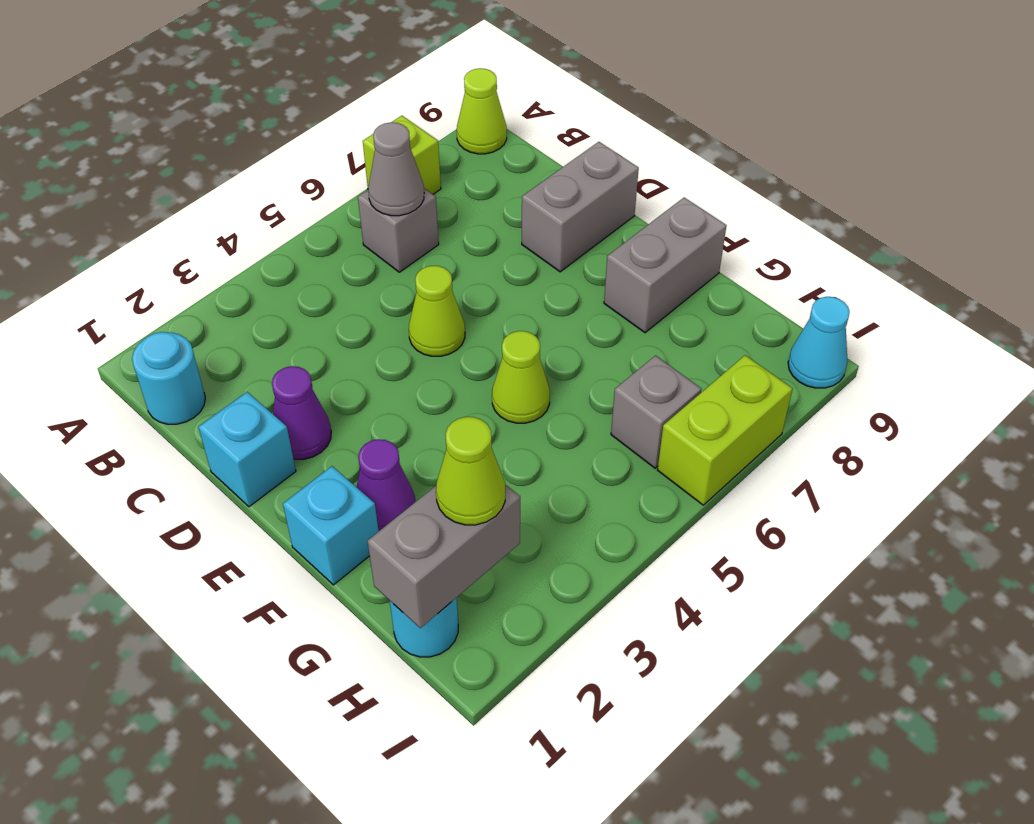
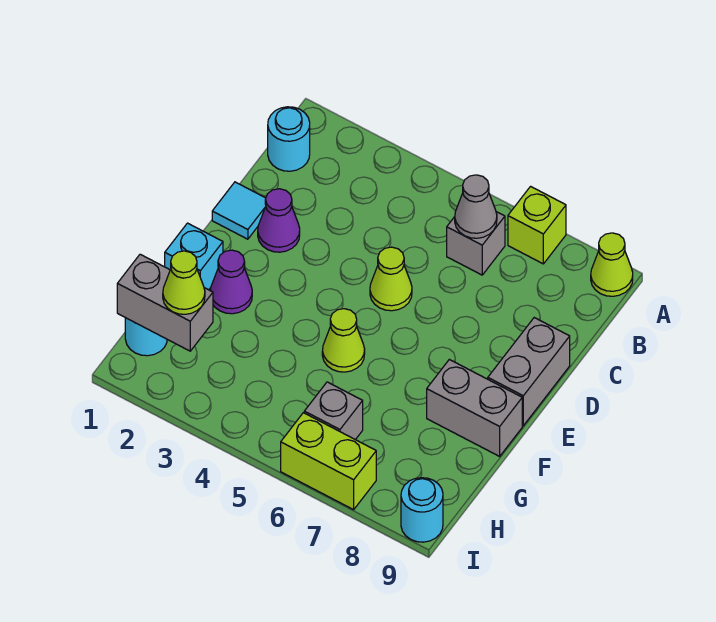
cyan brick D1 level 1 -> cyan tile D1 level 1
grey brick D8:D9 level 1 -> grey brick D9:E9 level 1
cyan cone I9 level 1 -> cyan round brick I9 level 1

